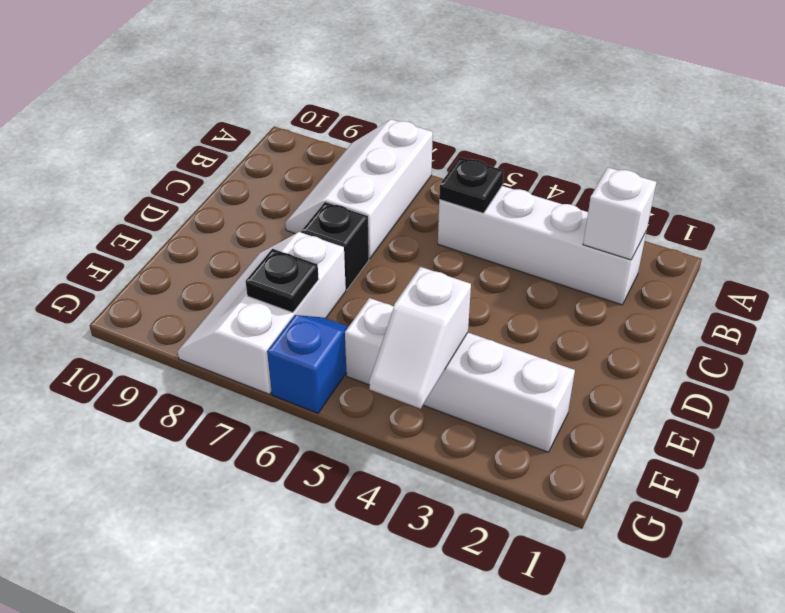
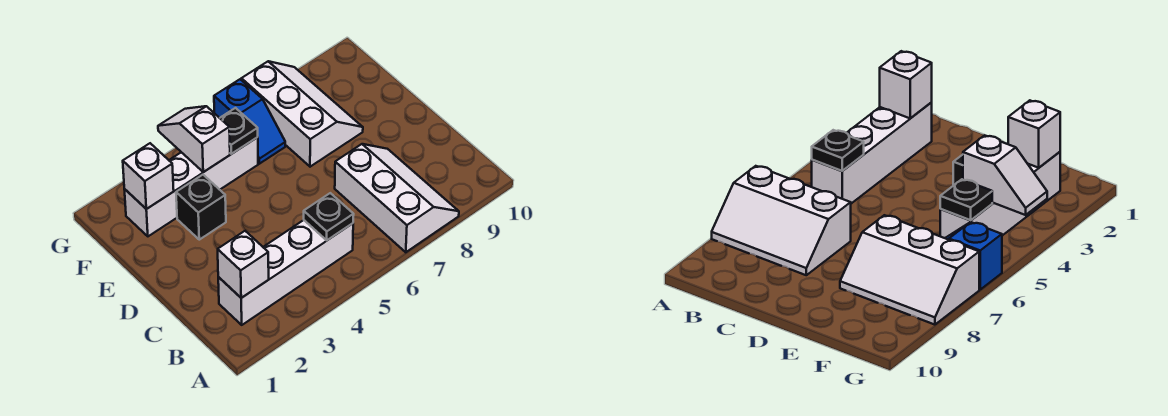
black brick D7 level 1 -> black brick E3 level 1
none -> white brick F2 level 2
black plate F7 level 2 -> black plate F5 level 2

